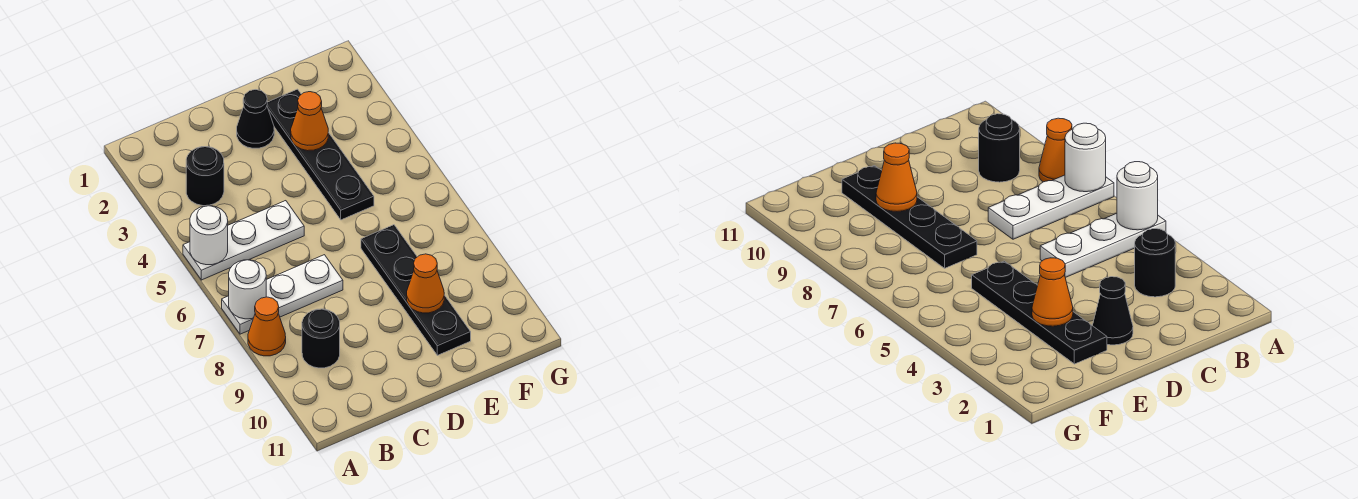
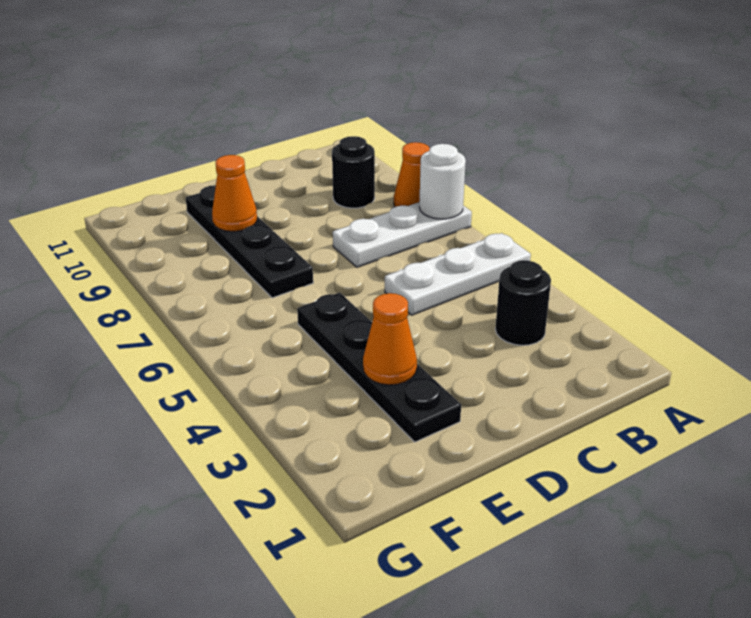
white round brick A5 level 2 -> none
black cone D2 level 1 -> none

